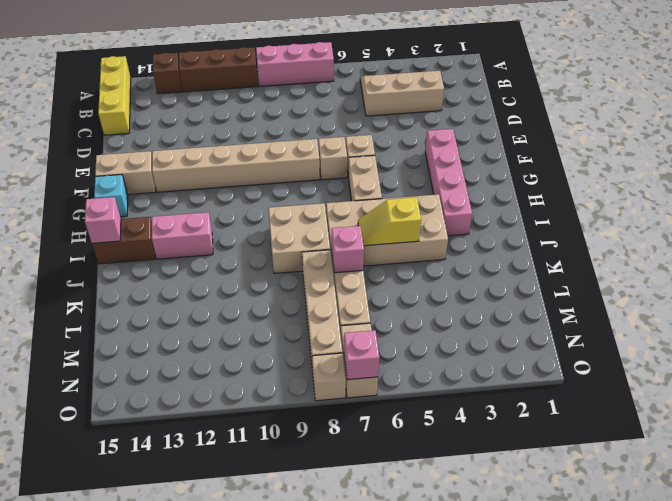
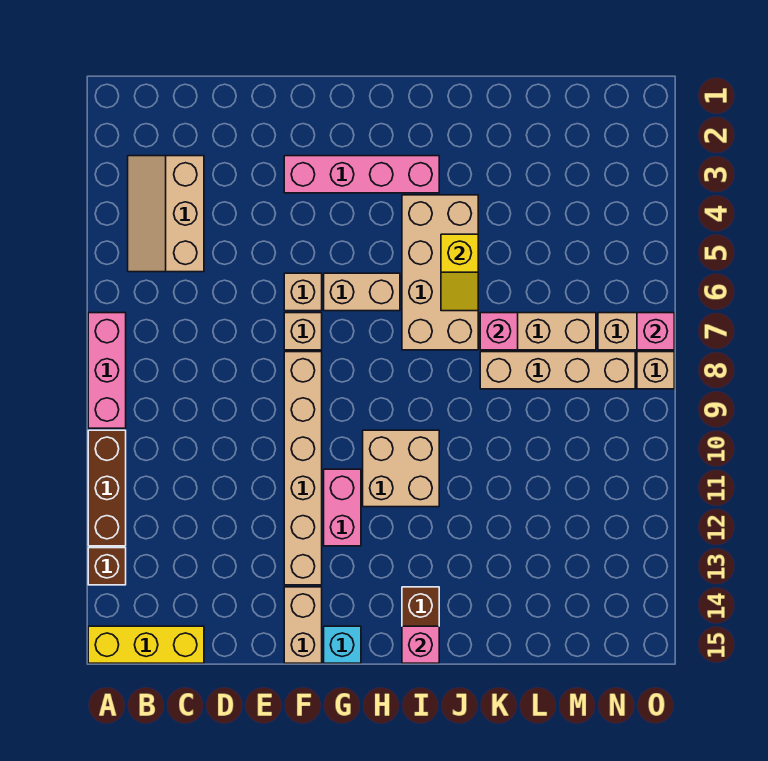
tan brick I8:J9 level 1 -> tan brick H10:I11 level 1
pink brick I12:I13 level 1 -> pink brick G11:G12 level 1

